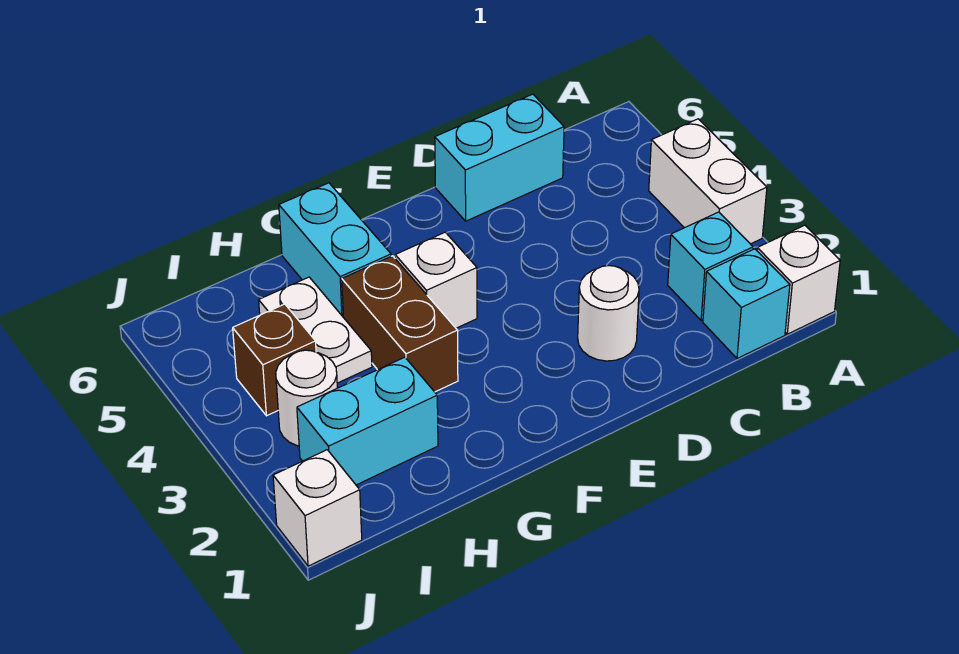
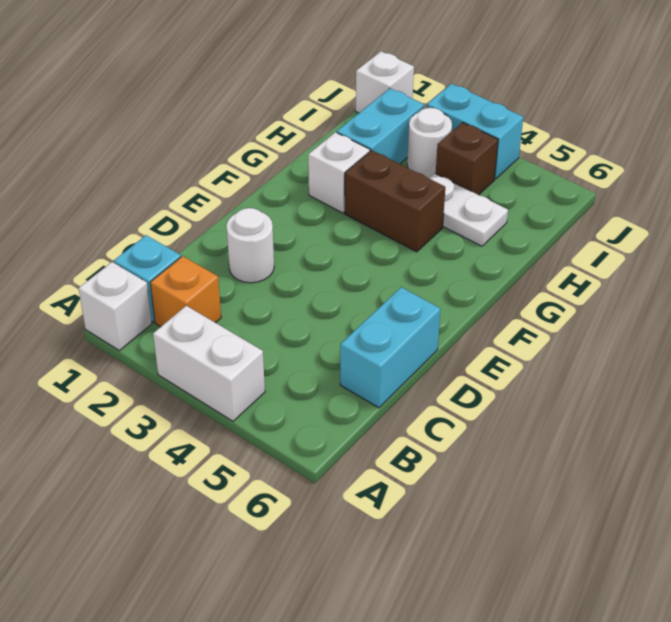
cyan brick B2 level 1 -> orange brick B2 level 1
white brick F4 level 1 -> white brick G2 level 1
cyan brick G5:G6 level 1 -> cyan brick J3:J4 level 1

